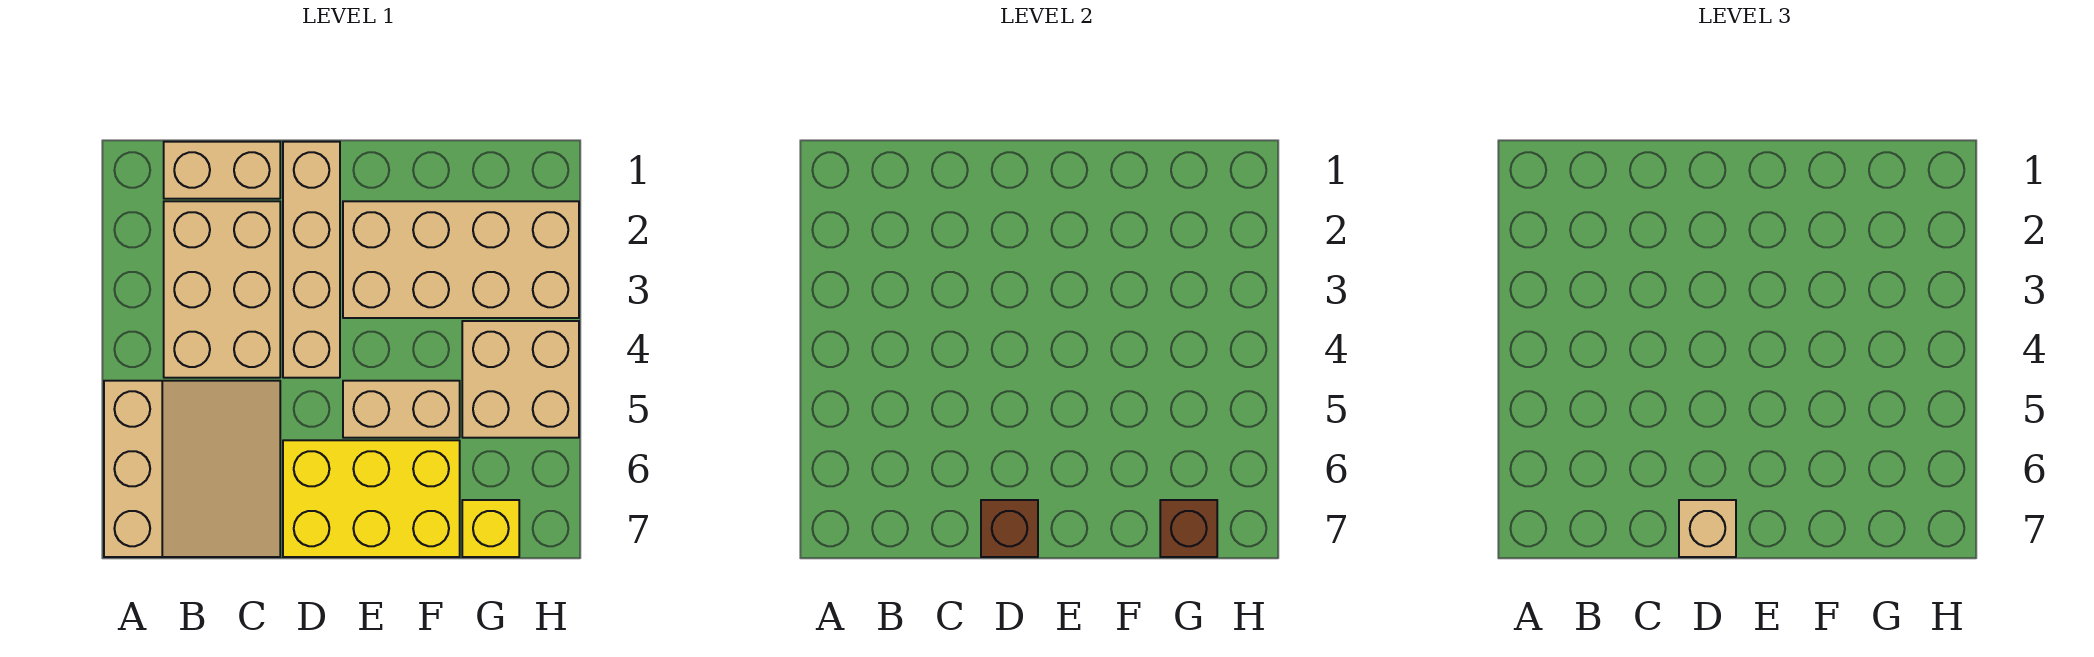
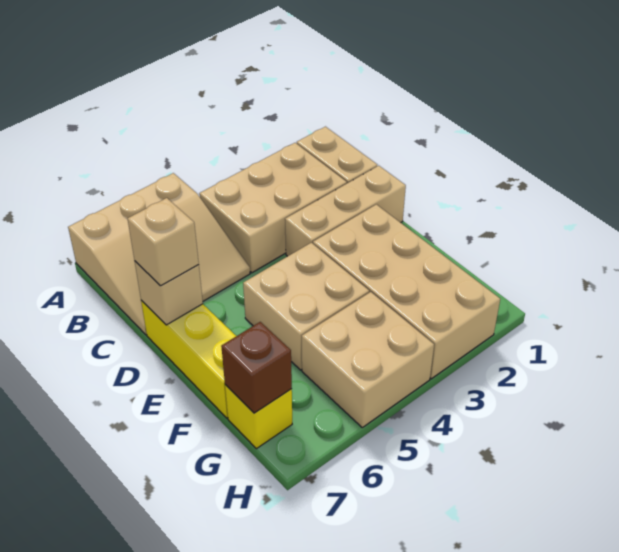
tan brick D1:D4 level 1 -> tan brick D1:D3 level 1
yellow brick D6:F7 level 1 -> yellow brick D7:F7 level 1
brown brick D7 level 2 -> tan brick D7 level 2
tan brick E5:F5 level 1 -> tan brick E4:F5 level 1

